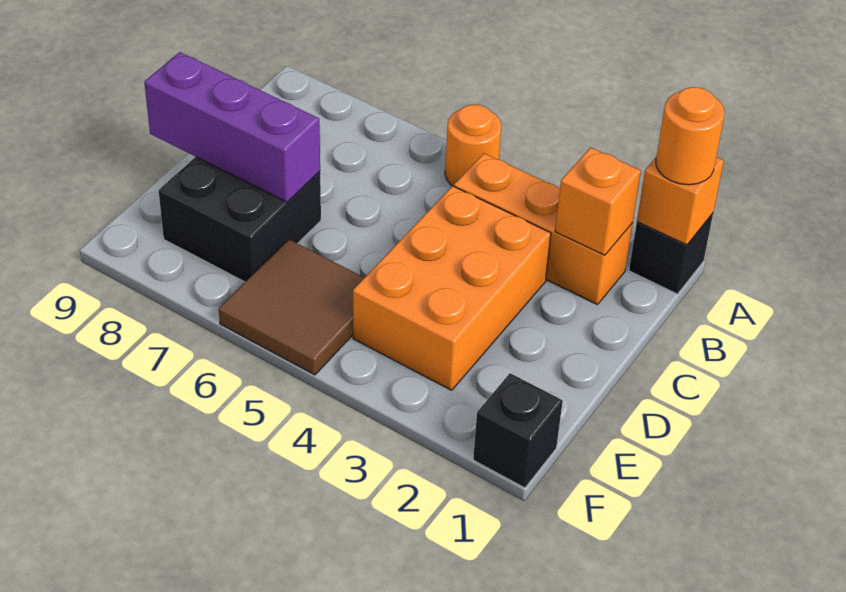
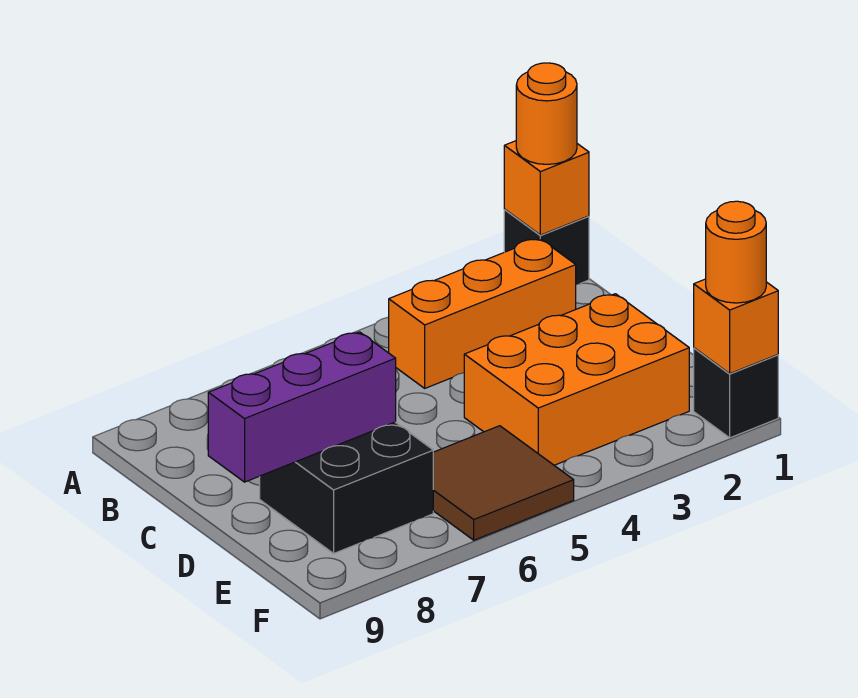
orange round brick A5 level 1 -> orange round brick F1 level 3
orange brick B2 level 2 -> orange brick F1 level 2
orange brick C3:E4 level 1 -> orange brick D2:E4 level 1

